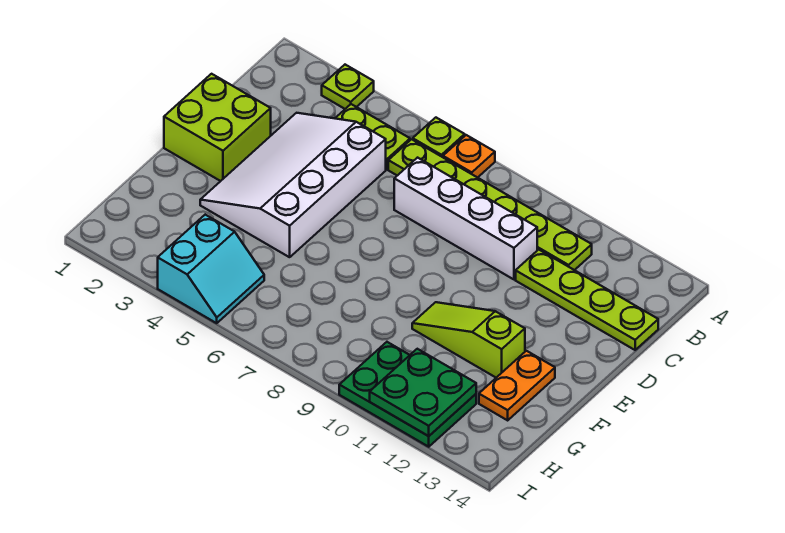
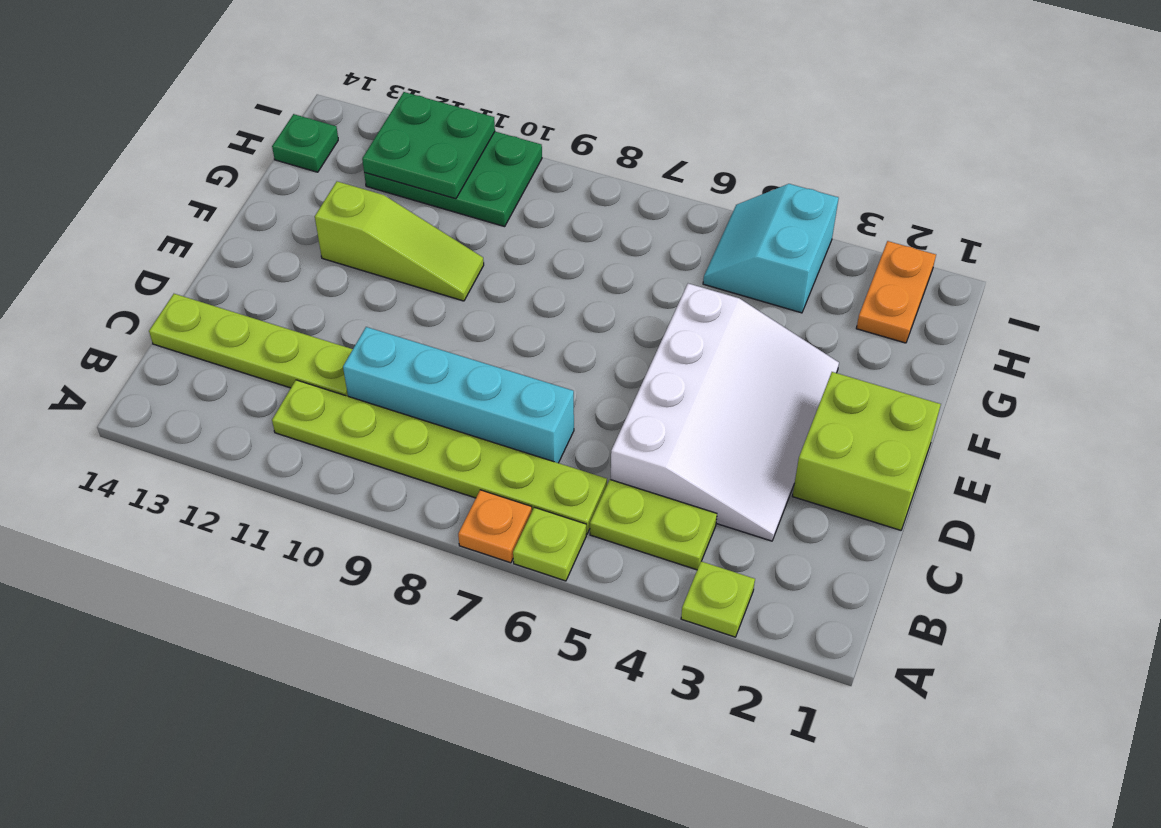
white brick C7:C10 level 1 -> cyan brick C7:C10 level 1
orange plate F13:G13 level 1 -> orange plate H2:I2 level 1
none -> green plate H14 level 1

